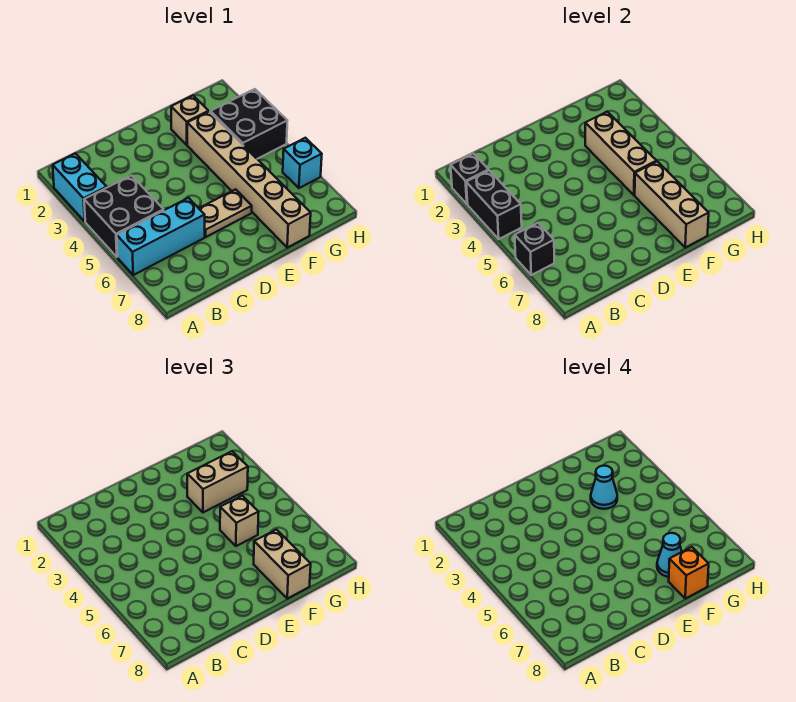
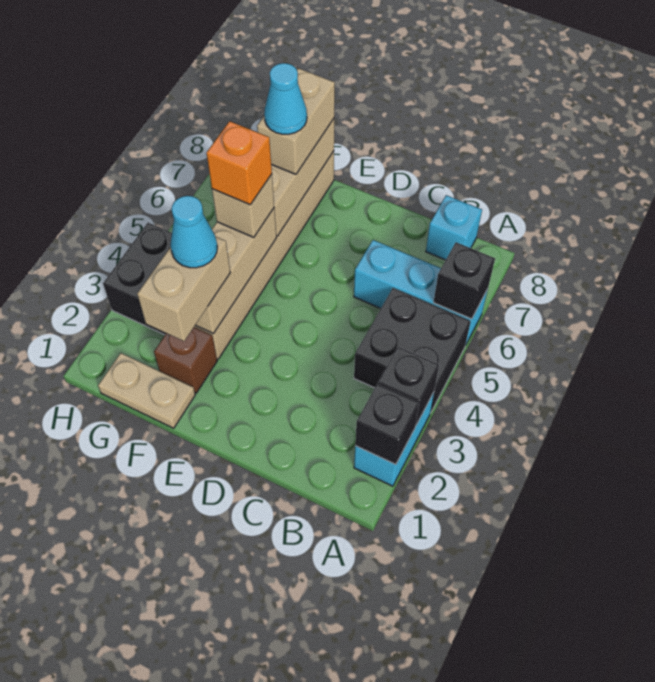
black brick A3:A4 level 2 -> black brick A3 level 2
tan plate D6:E6 level 1 -> tan plate F1:G1 level 1
tan brick F2 level 1 -> brown brick F2 level 1
tan brick F3:G3 level 3 -> tan brick F2:F3 level 3
orange brick F8 level 4 -> orange brick F5 level 4
cyan brick H6 level 1 -> cyan brick B8 level 1

